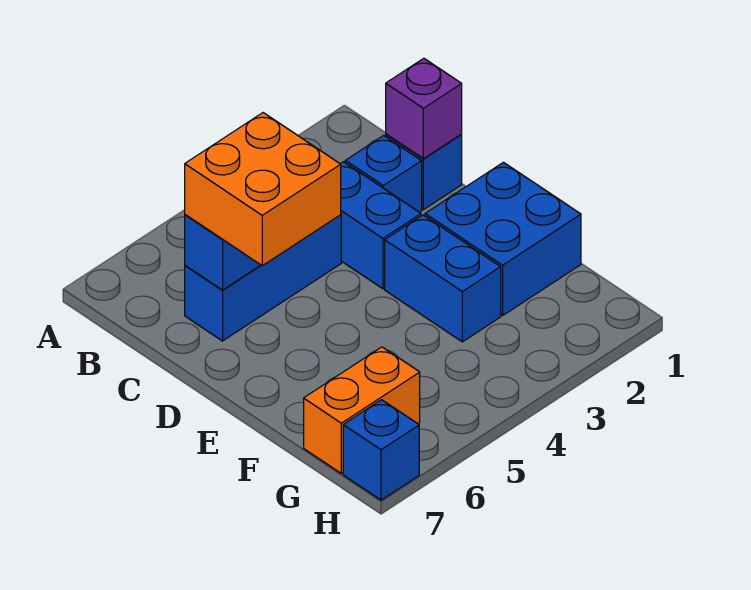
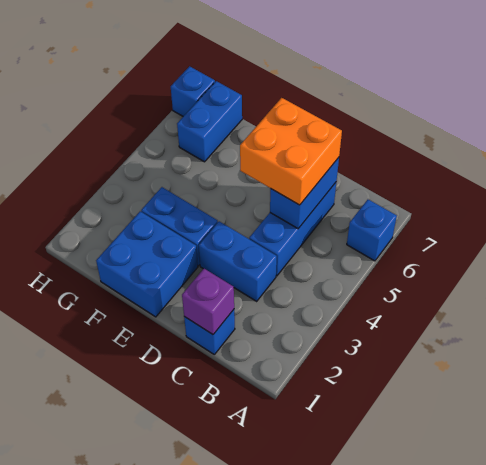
blue brick C2 level 1 -> blue brick A6 level 1
orange brick G6:G7 level 1 -> blue brick G6:G7 level 1

